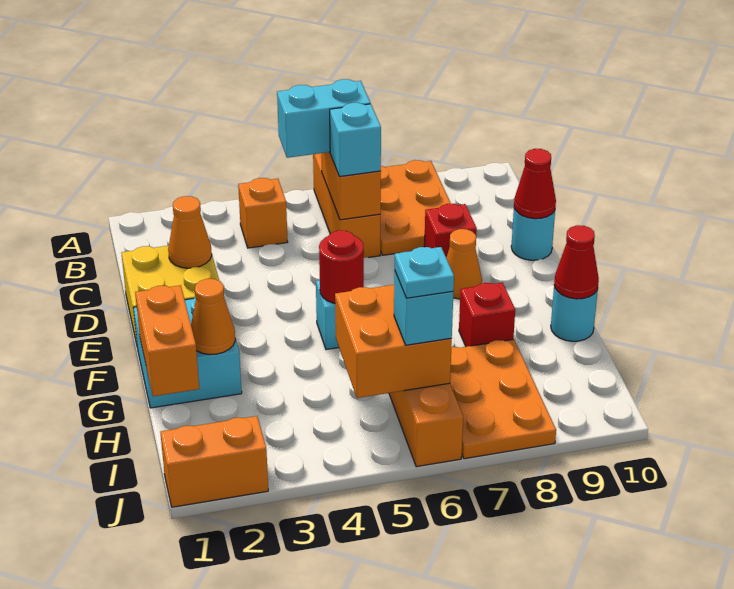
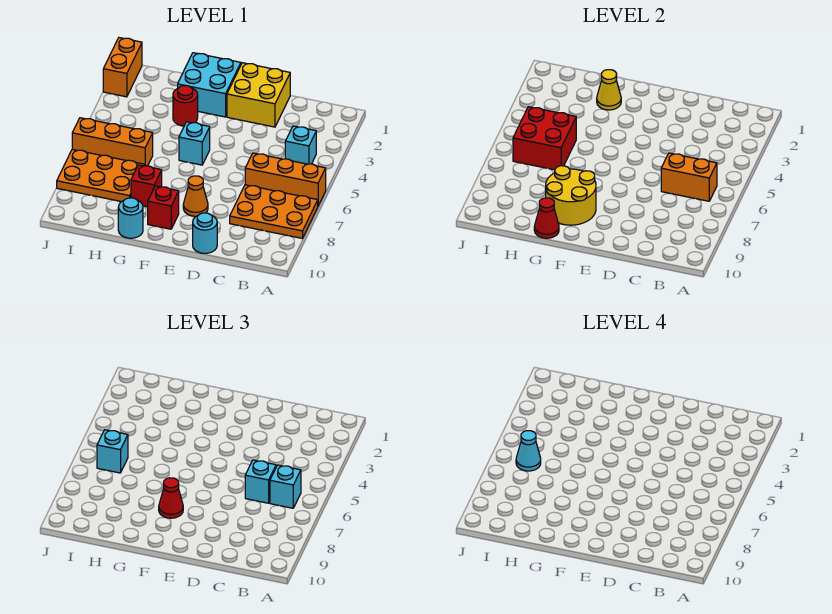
orange brick B4 level 1 -> cyan brick B4 level 1
cyan brick B5:B6 level 3 -> cyan brick B6 level 3
orange cone D2 level 2 -> none
red brick D8 level 1 -> red brick F9 level 1
red cone D10 level 2 -> red cone F8 level 3
red round brick F5 level 2 -> red round brick G3 level 1
none -> yellow round brick F8:G9 level 2
orange brick G1:H1 level 2 -> none
orange cone G2 level 2 -> yellow cone G2 level 2
orange brick H5:I6 level 2 -> red brick H5:I6 level 2
cyan plate I6 level 4 -> cyan cone I6 level 4

